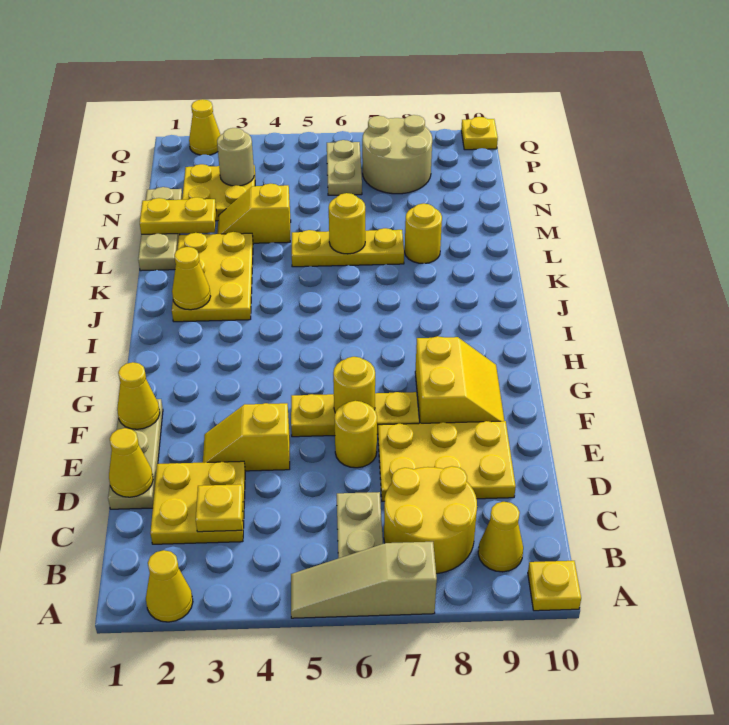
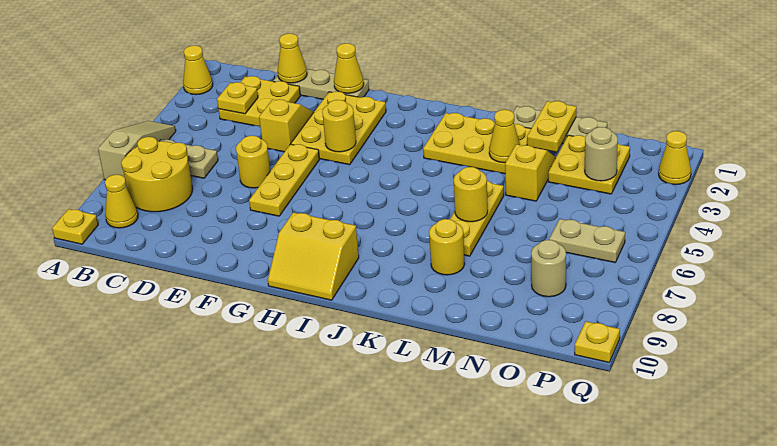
yellow plate D7:E9 level 1 -> yellow plate F2:G4 level 1
yellow round brick F6 level 2 -> yellow round brick G4 level 2
yellow slope F8:G9 level 1 top 8 -> yellow slope H9:I10 level 1 top 9
yellow cone J2 level 2 -> yellow cone L3 level 2
tan round brick O7:P8 level 1 -> tan round brick O8 level 1

